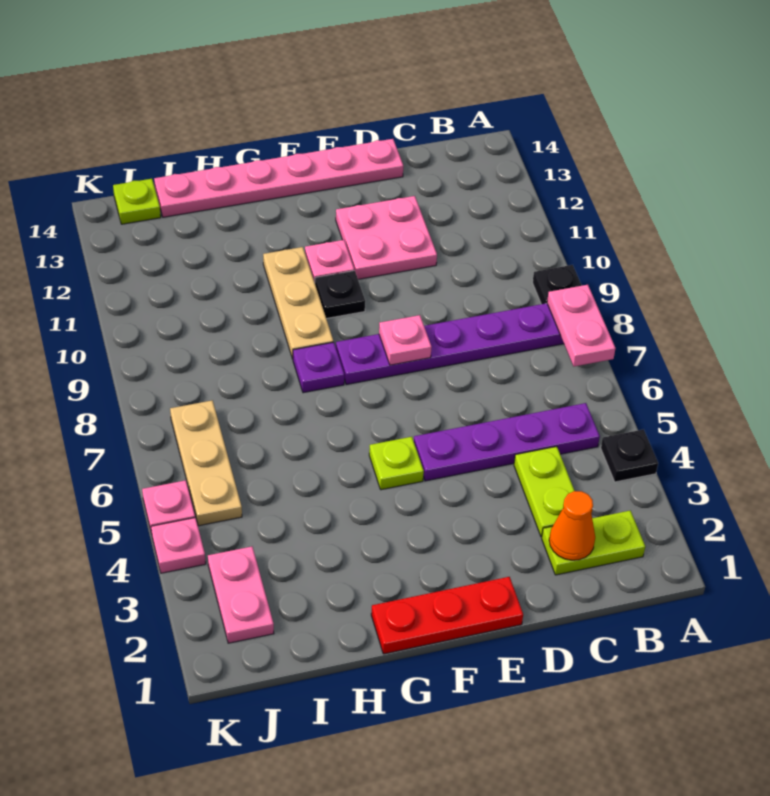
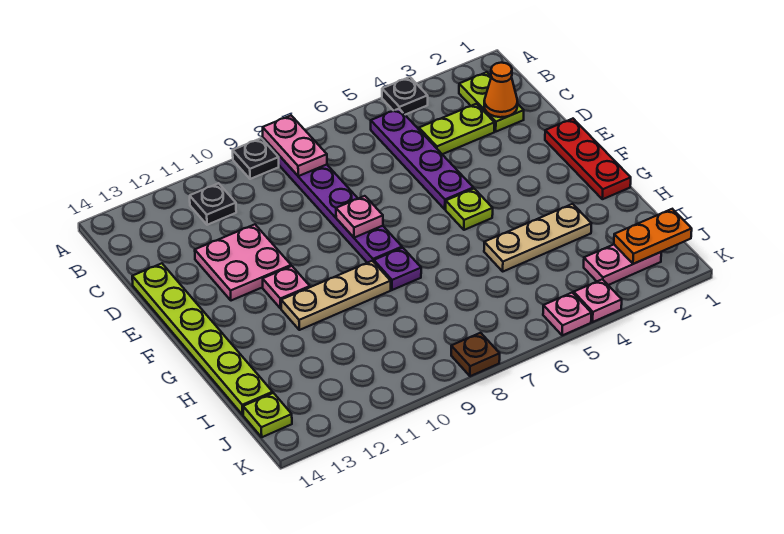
pink plate A7:A8 level 2 -> pink plate A8:B8 level 2
pink plate D14:I14 level 1 -> lime plate D14:I14 level 1
black plate F10 level 1 -> black plate B11 level 1
none -> orange plate J1:J2 level 2
tan plate J5:J7 level 1 -> tan plate H3:H5 level 1
none -> brown plate K8 level 1

